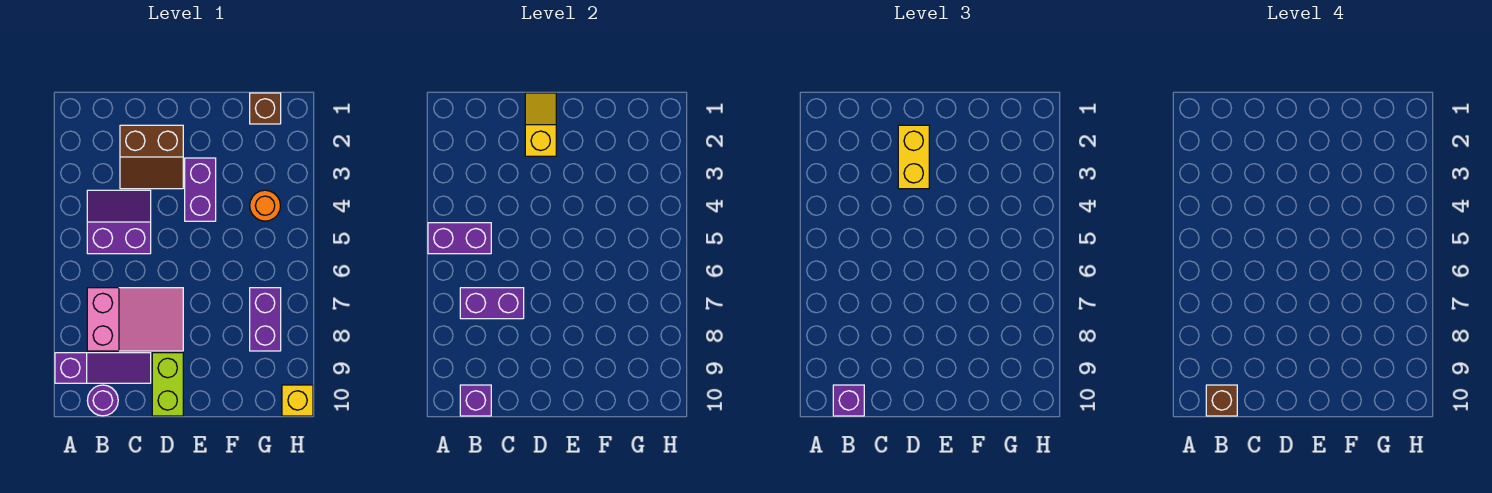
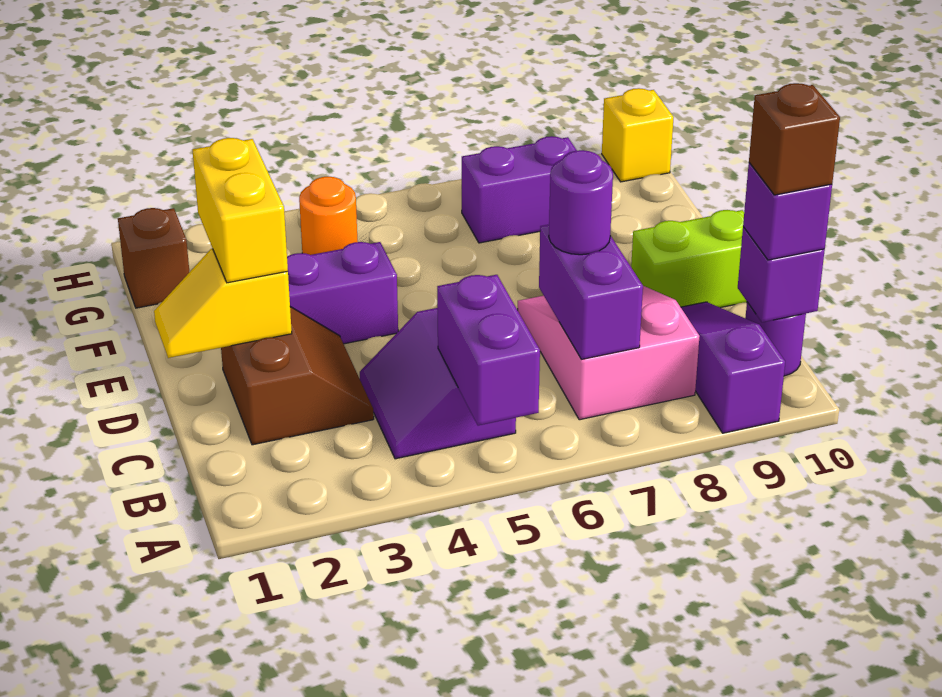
none -> purple round brick C7 level 3
yellow brick D2:D3 level 3 -> yellow brick D2:E2 level 3

